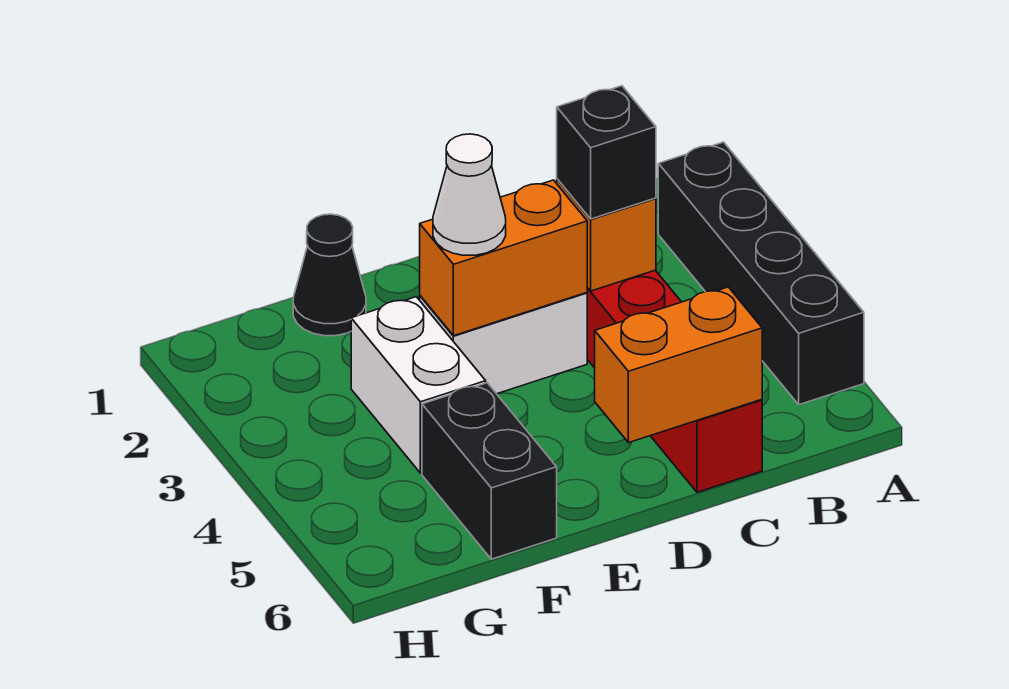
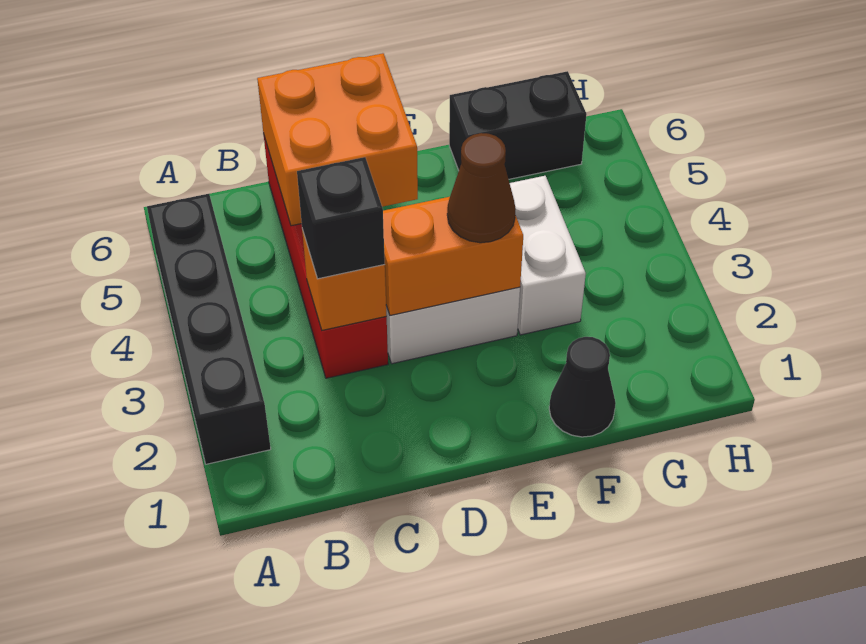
orange brick C6:D6 level 2 -> orange brick C5:D6 level 2
white cone E3 level 3 -> brown cone E3 level 3
black brick F5:F6 level 1 -> black brick F6:G6 level 1

